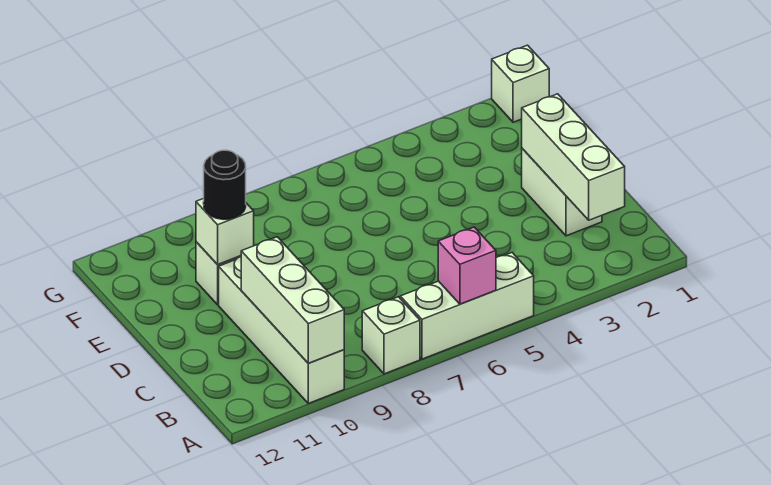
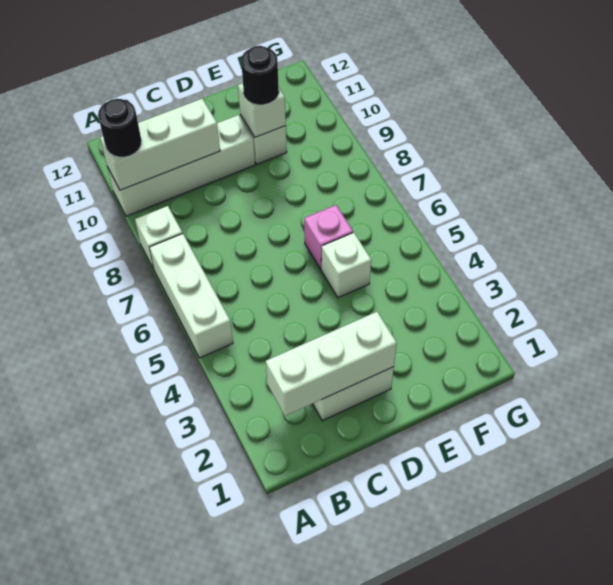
pink brick A6 level 2 -> pink brick E6 level 1
none -> black round brick A10 level 3
white brick G1 level 1 -> white brick E5 level 1

